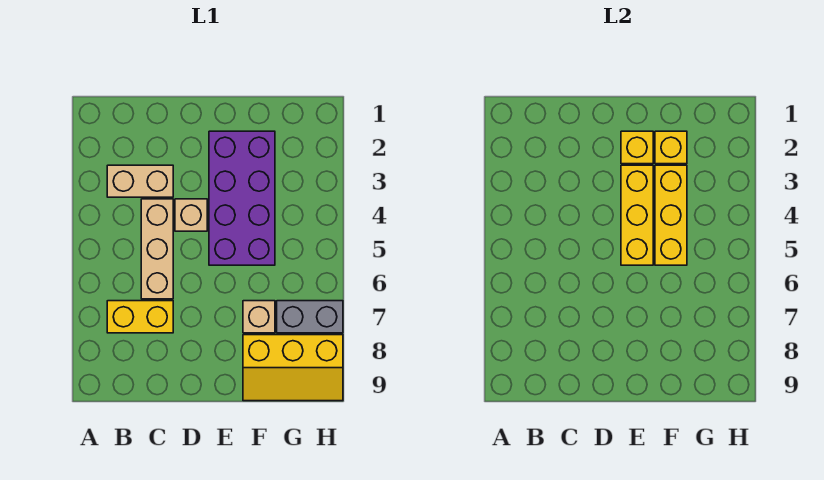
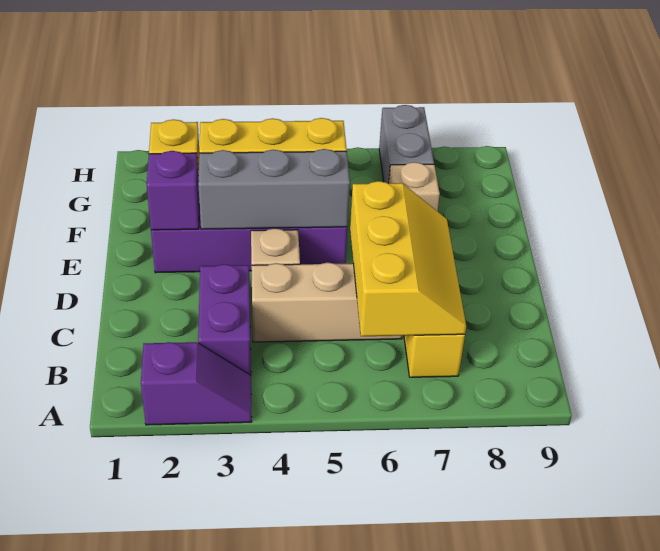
none -> purple slope A2:A3 level 1 top 2
tan brick B3:C3 level 1 -> purple brick B3:C3 level 1
yellow brick E2 level 2 -> purple brick E2 level 2
yellow brick E3:E5 level 2 -> grey brick E3:E5 level 2
yellow slope F8:H9 level 1 top 8 -> yellow slope B6:D7 level 2 top 6

